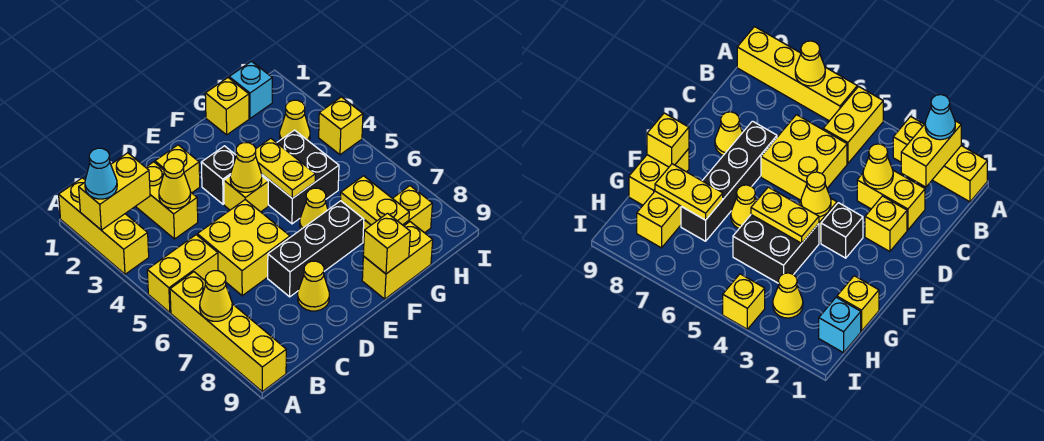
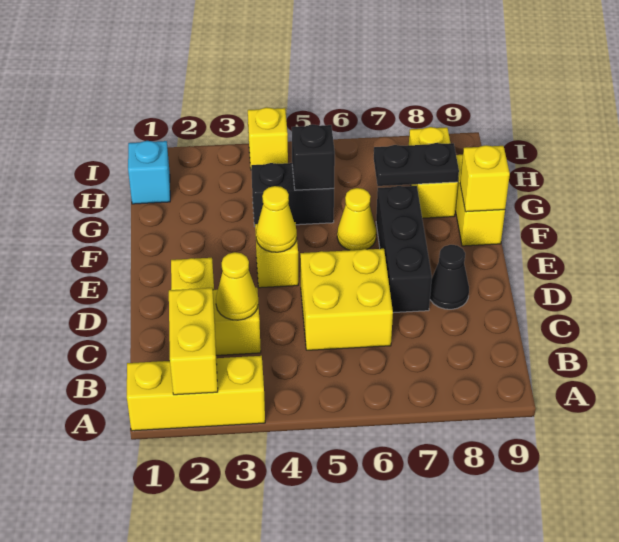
cyan cone A2 level 3 -> none
yellow brick A5:B5 level 1 -> none
yellow brick A6:A9 level 1 -> none
yellow cone A7 level 2 -> none
black brick D7:G7 level 1 -> black brick D7:F7 level 1
yellow cone D8 level 1 -> black cone D8 level 1
black brick E3 level 1 -> black brick G5 level 2
black brick F4:G5 level 1 -> black brick G4:G5 level 1
yellow plate F4:F5 level 2 -> none
yellow brick G1 level 1 -> none
yellow plate G7:G8 level 2 -> black plate G7:G8 level 2
yellow cone H3 level 1 -> none

